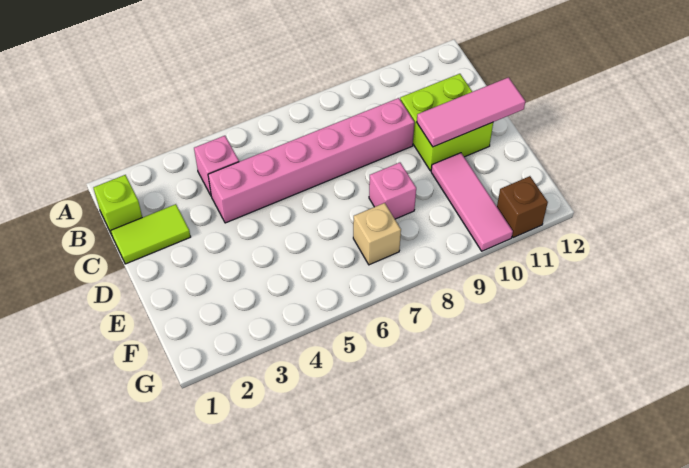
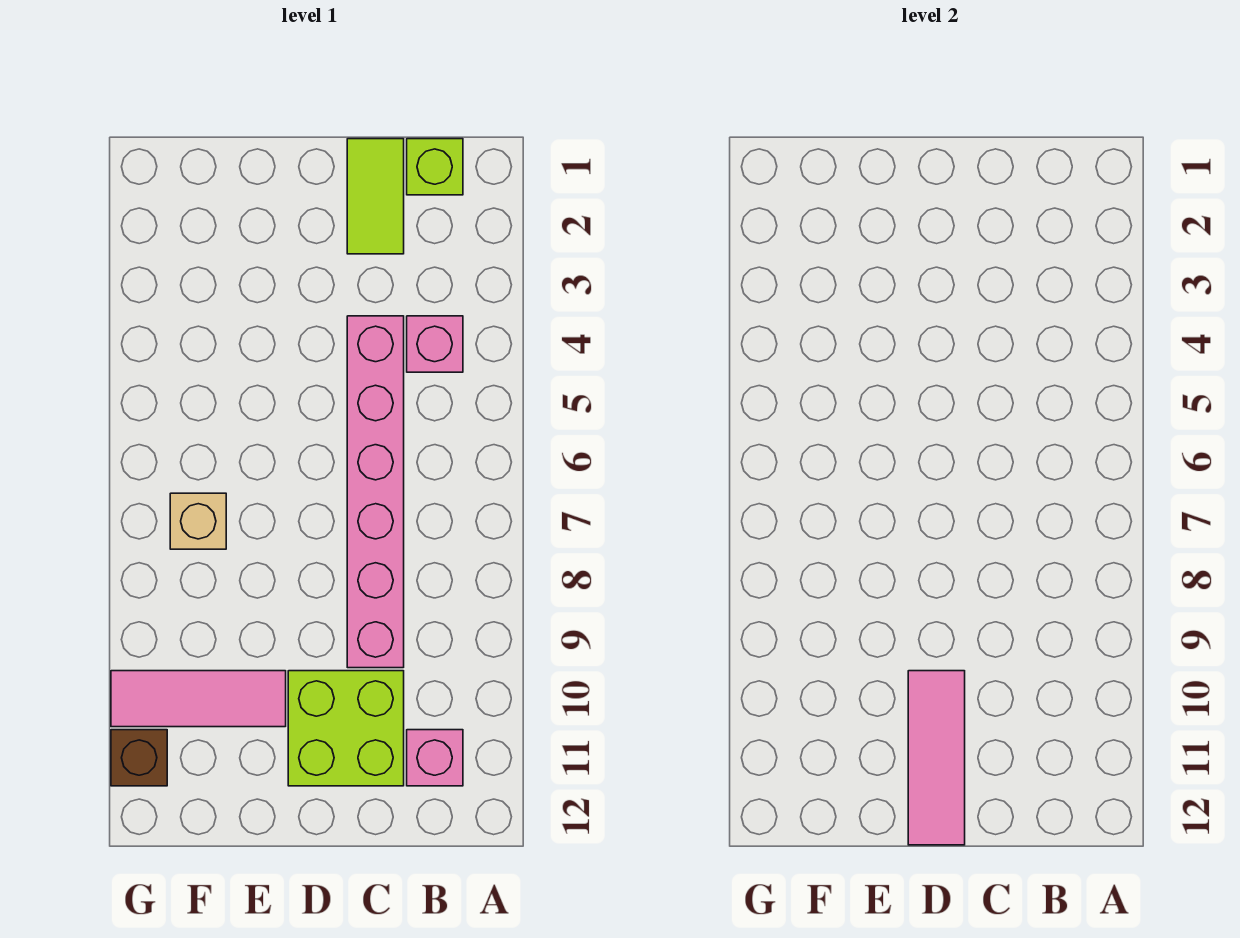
pink brick E8 level 1 -> pink brick B11 level 1

